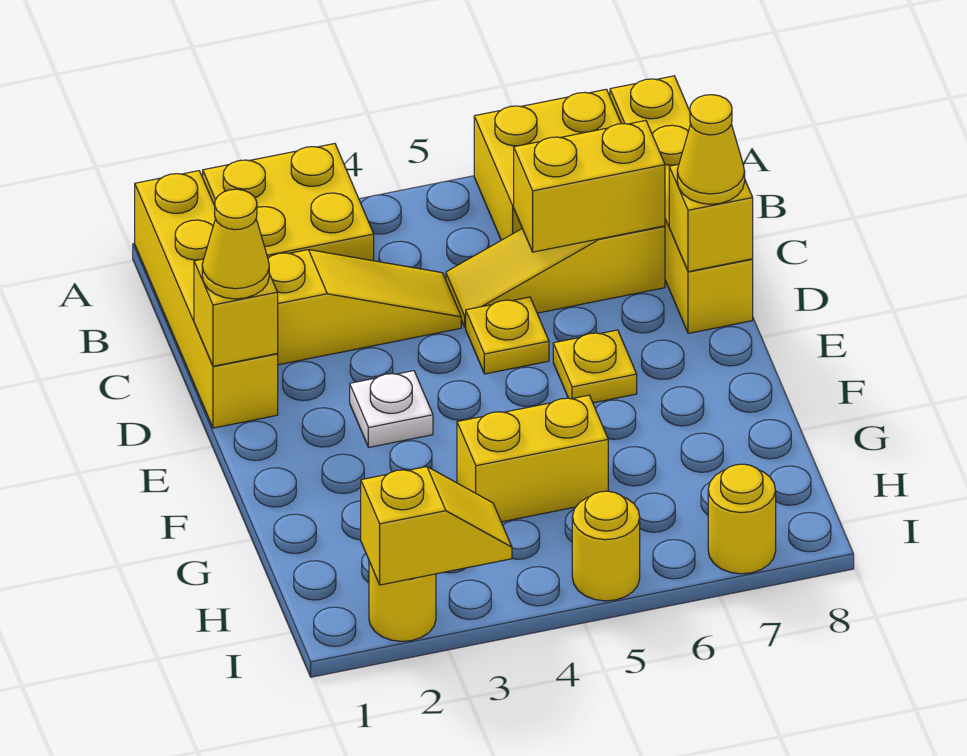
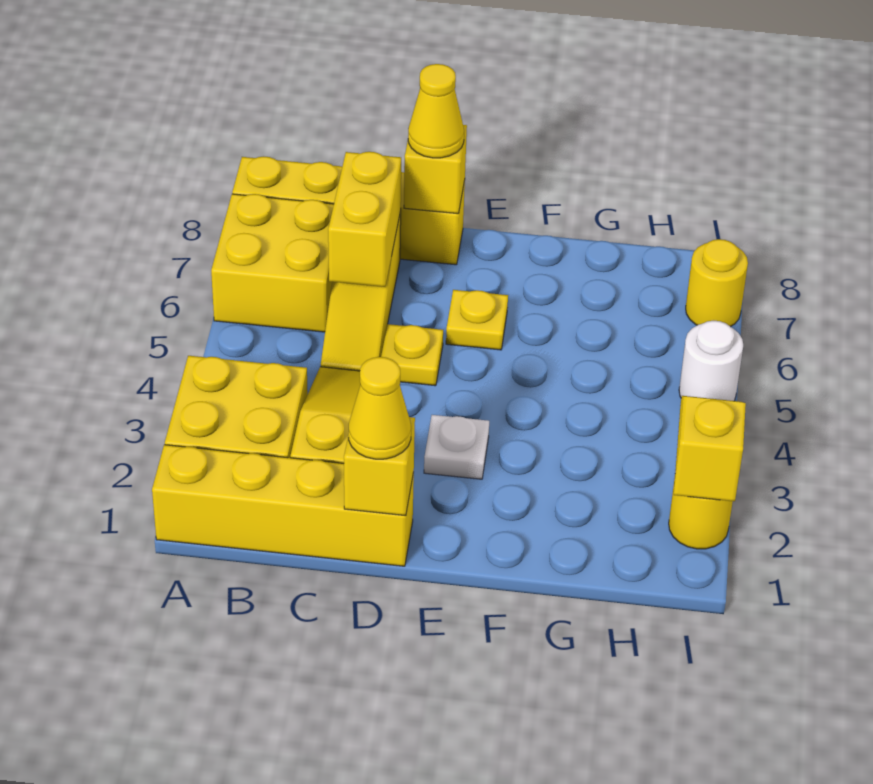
yellow brick G4:G5 level 1 -> none
yellow round brick I5 level 1 -> white round brick I5 level 1

